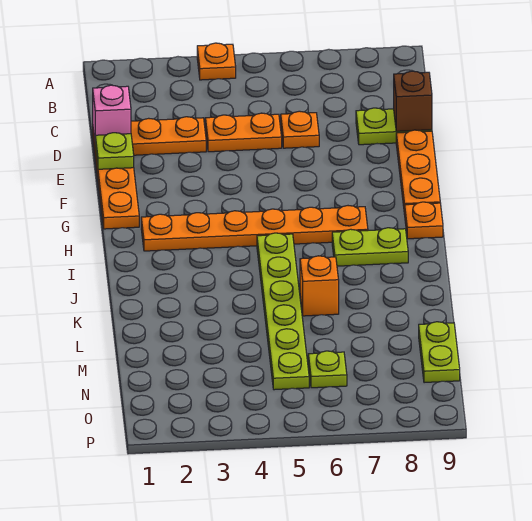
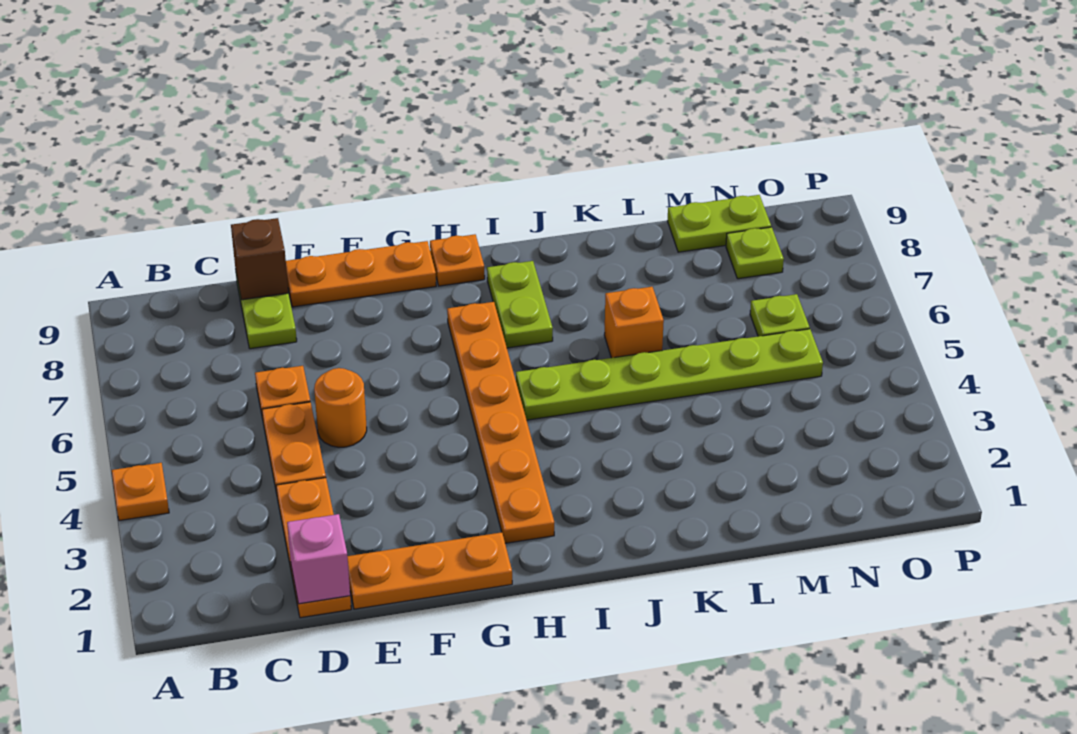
lime plate E1 level 2 -> lime plate N8 level 1
none -> orange round brick E5 level 1

